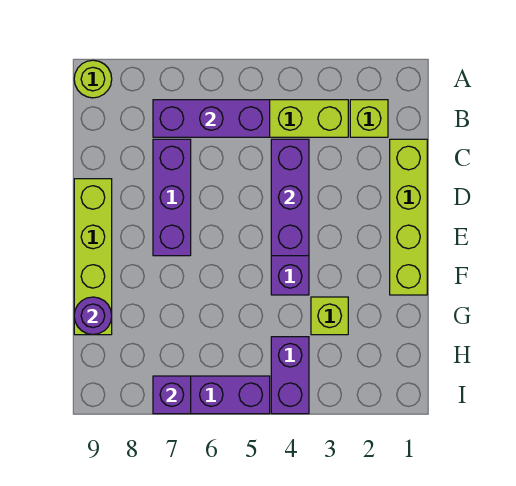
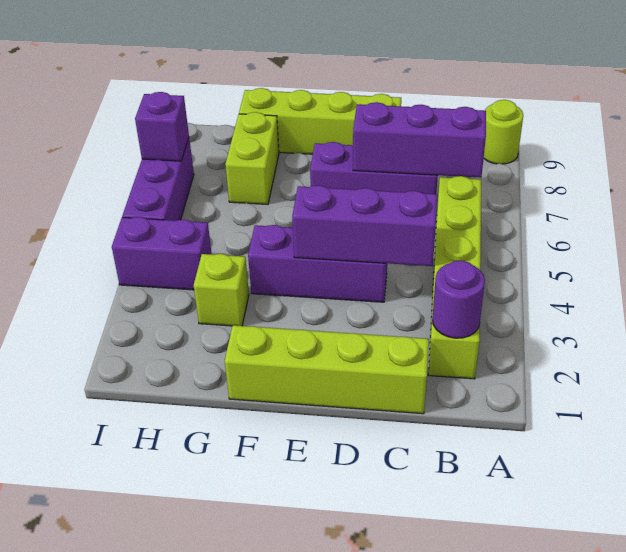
purple brick B5:B7 level 2 -> purple brick B7:D7 level 2
none -> lime brick G7:G8 level 1
purple round brick G9 level 2 -> purple round brick B2 level 2

